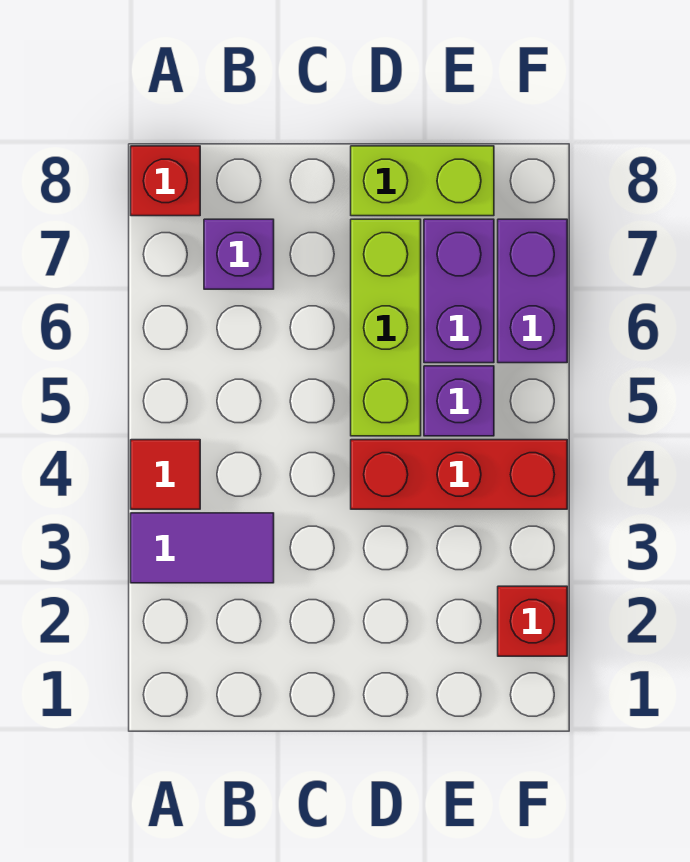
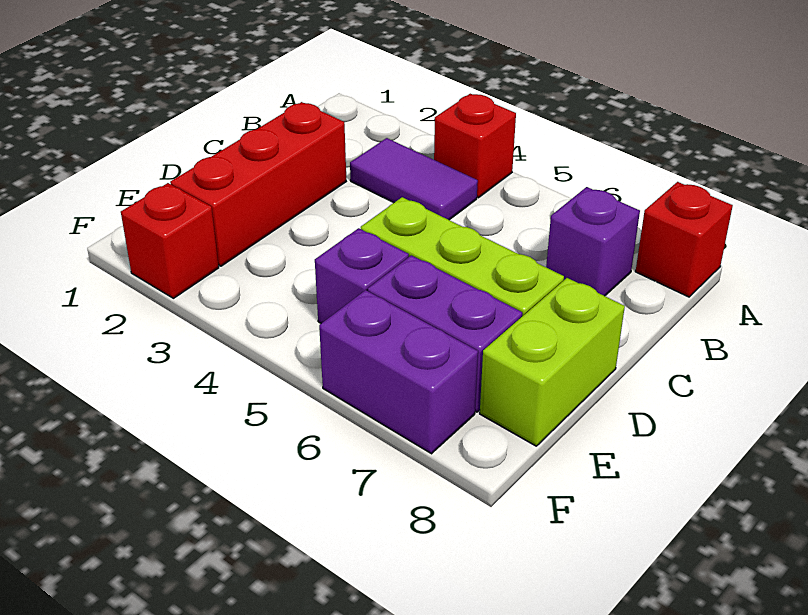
purple tile A3:B3 level 1 -> purple tile B3:B4 level 1
red tile A4 level 1 -> red brick A4 level 1
red brick D4:F4 level 1 -> red brick C2:E2 level 1

